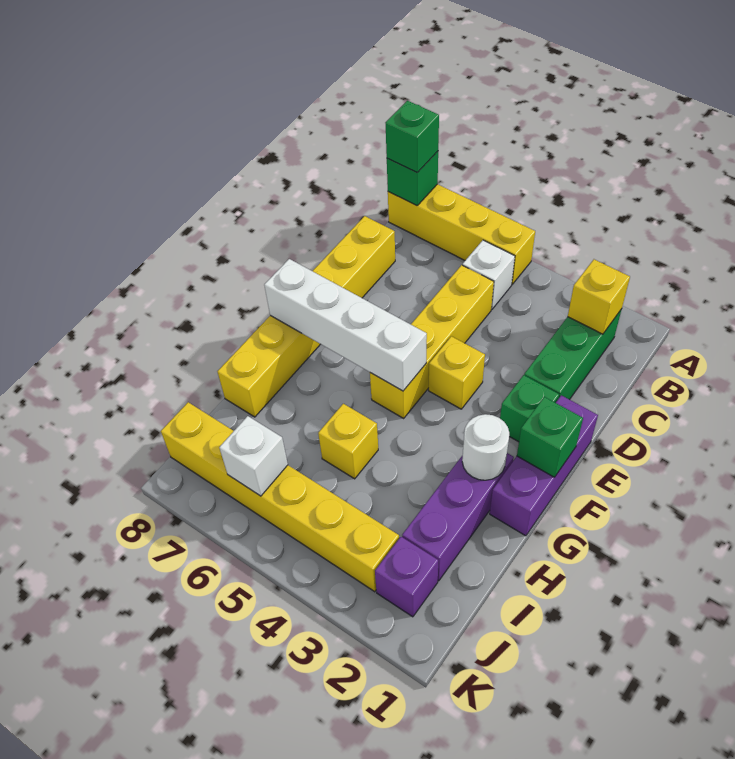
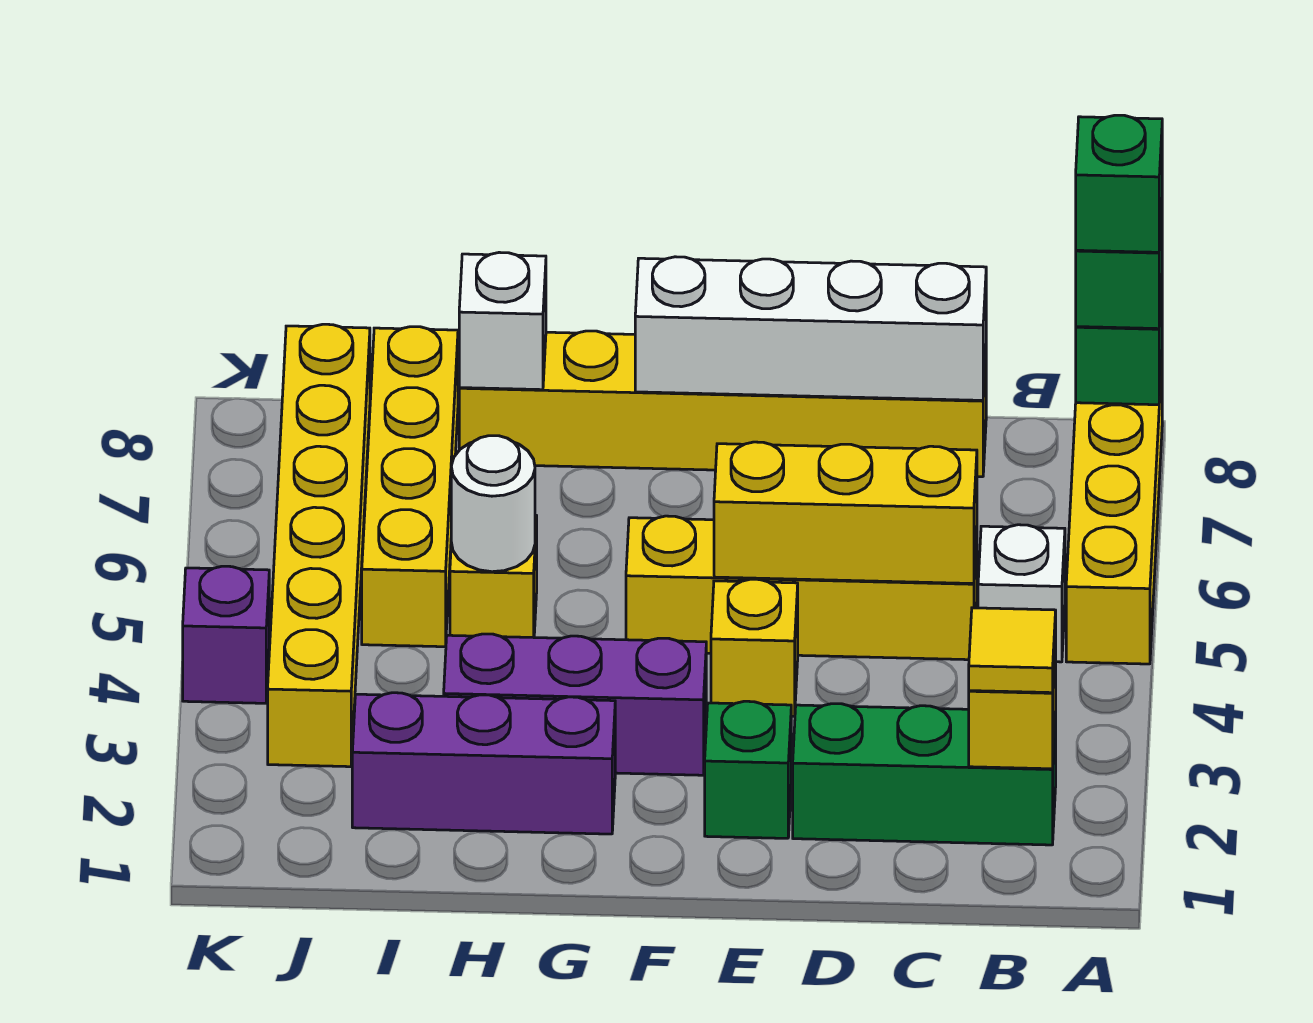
none -> yellow tile B2 level 3
none -> yellow brick C5:E5 level 2
purple brick E1:G1 level 1 -> purple brick F3:H3 level 1
green brick F1 level 2 -> green brick A8 level 4
white brick F5:F8 level 2 -> white brick C8:F8 level 2
white round brick G2 level 2 -> white round brick H5 level 2
none -> yellow brick I5:I8 level 1
purple brick J2 level 1 -> purple brick K4 level 1
white brick J6 level 2 -> white brick H8 level 2

